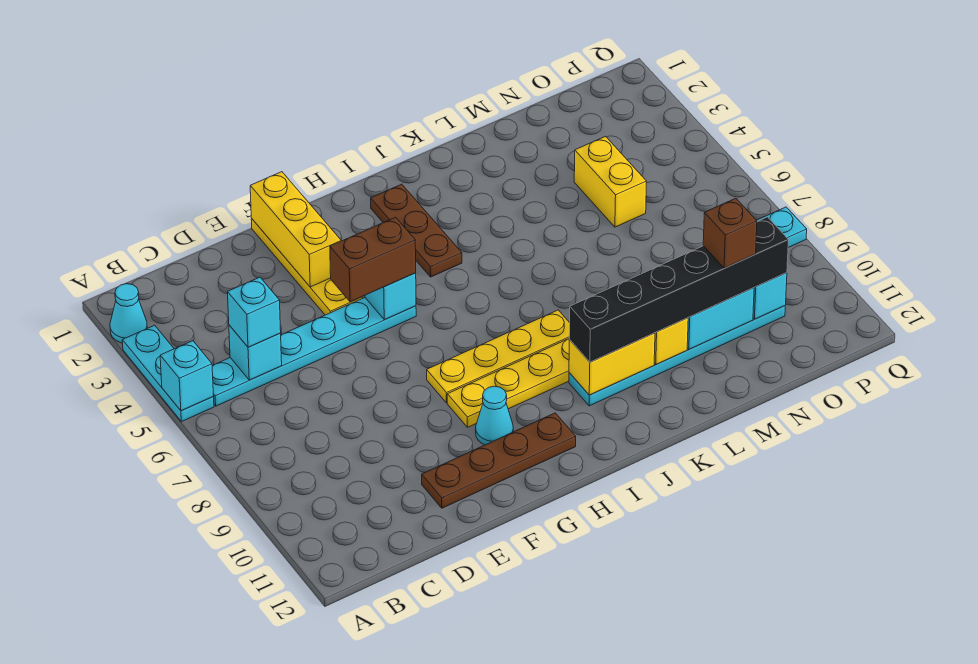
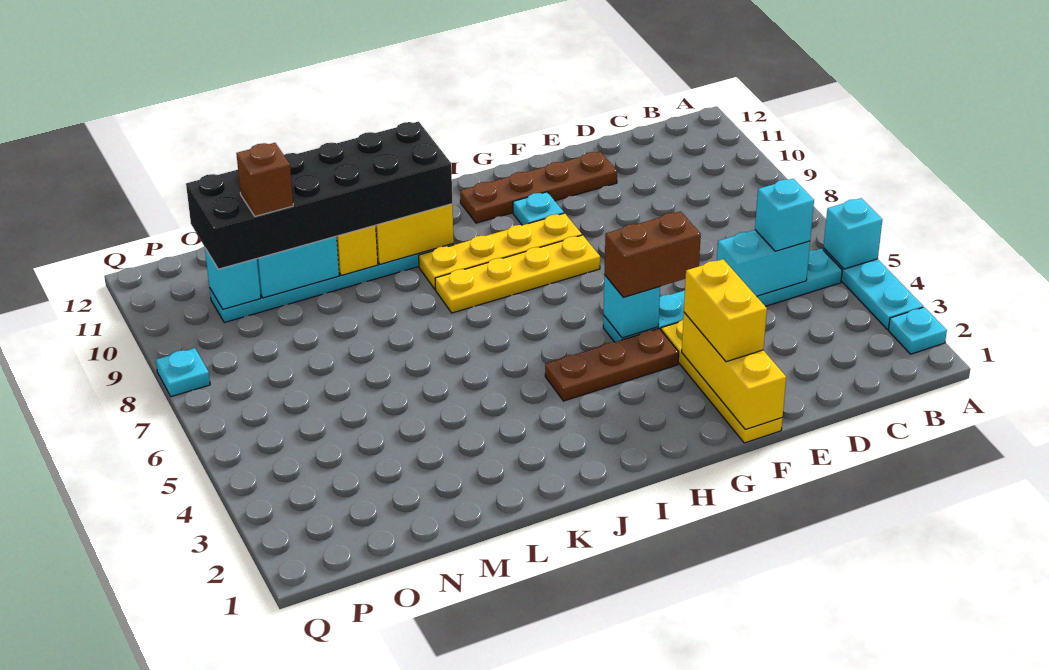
cyan cone A2 level 1 -> cyan plate A2 level 1
cyan brick C5 level 2 -> cyan brick C5:D5 level 2
cyan cone G10 level 1 -> cyan plate G10 level 1
brown plate I2:I4 level 1 -> brown plate G4:I4 level 1
black brick J10:O10 level 3 -> black brick J10:O11 level 3
yellow brick N4:N5 level 1 -> yellow brick F2:F3 level 3

